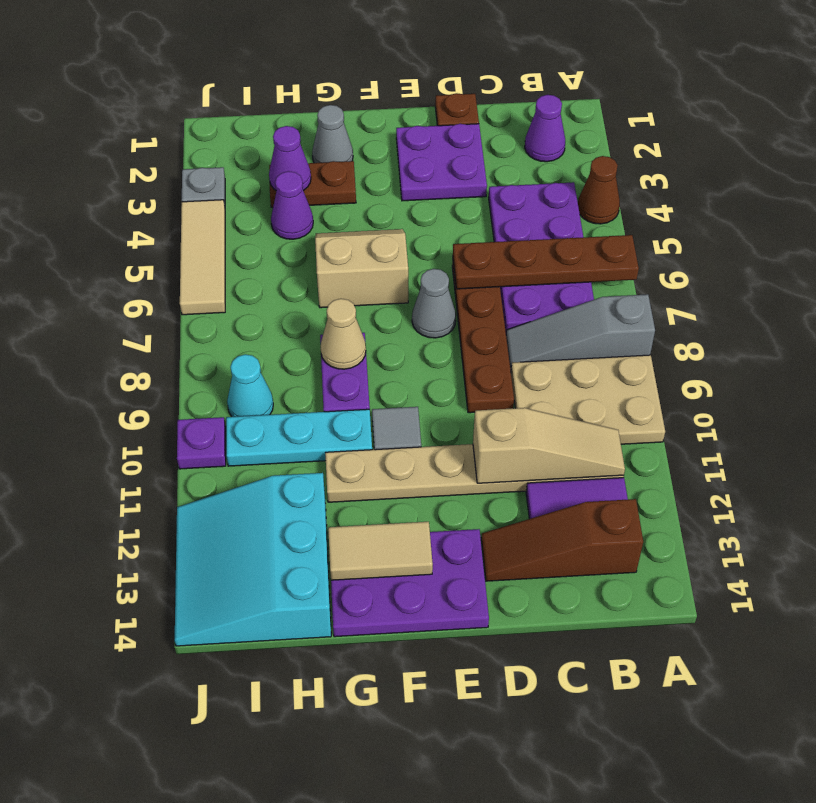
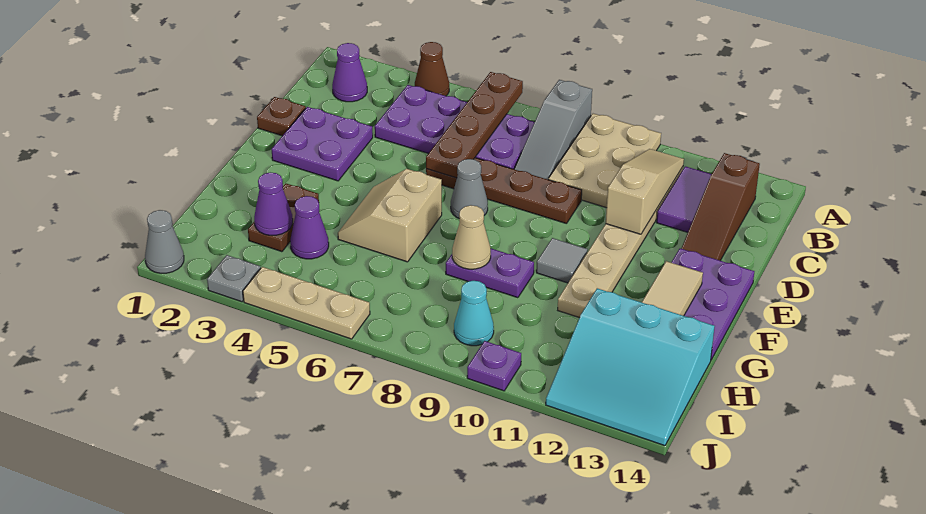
grey cone G2 level 1 -> grey cone J1 level 1
cyan plate G10:I10 level 1 -> none
tan tile J4:J6 level 1 -> tan plate J4:J6 level 1

